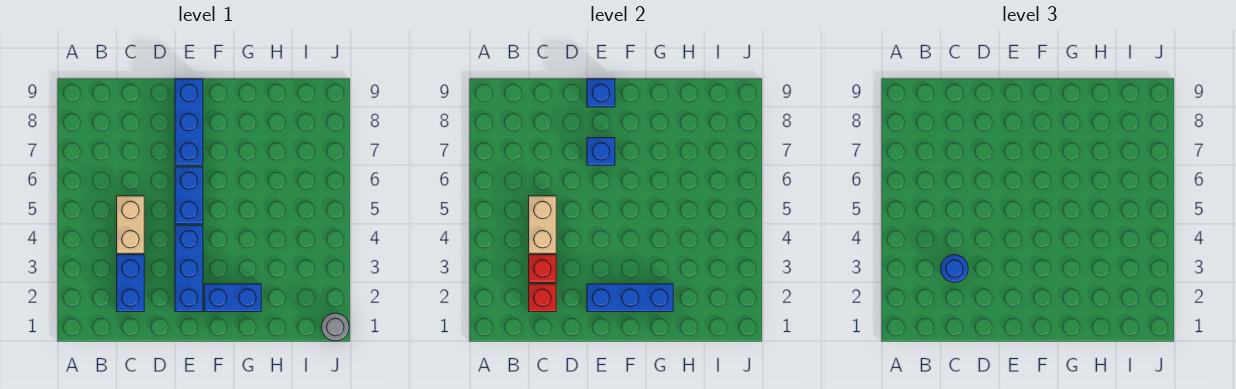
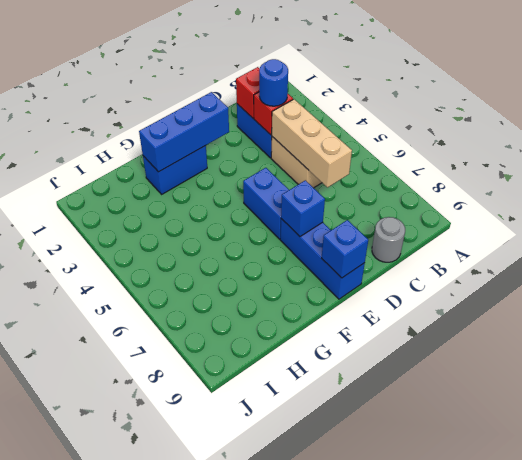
tan brick C4:C5 level 2 -> tan brick C4:C6 level 2
blue brick E2:E4 level 1 -> none
grey round brick J1 level 1 -> grey round brick C9 level 1

